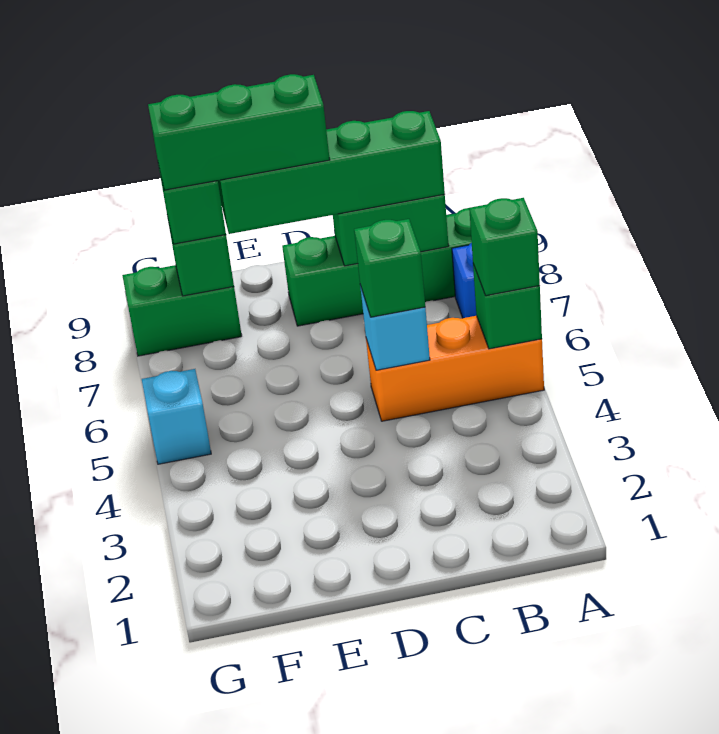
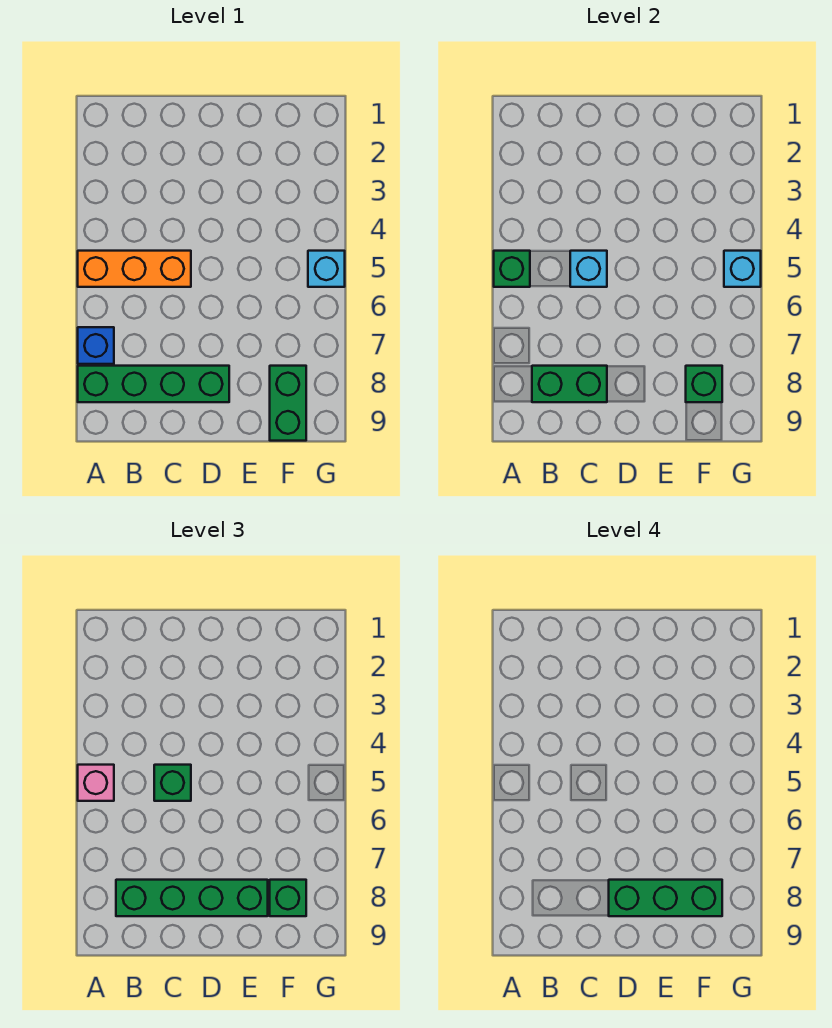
green brick A5 level 3 -> pink brick A5 level 3
green brick F8:G8 level 1 -> green brick F8:F9 level 1
none -> cyan brick G5 level 2

